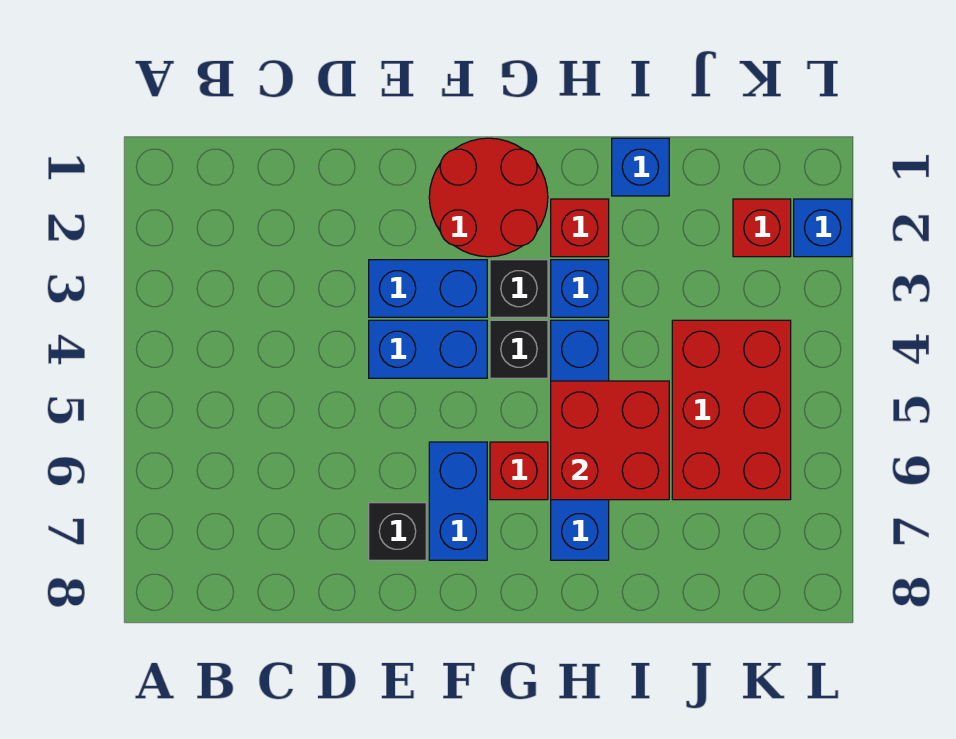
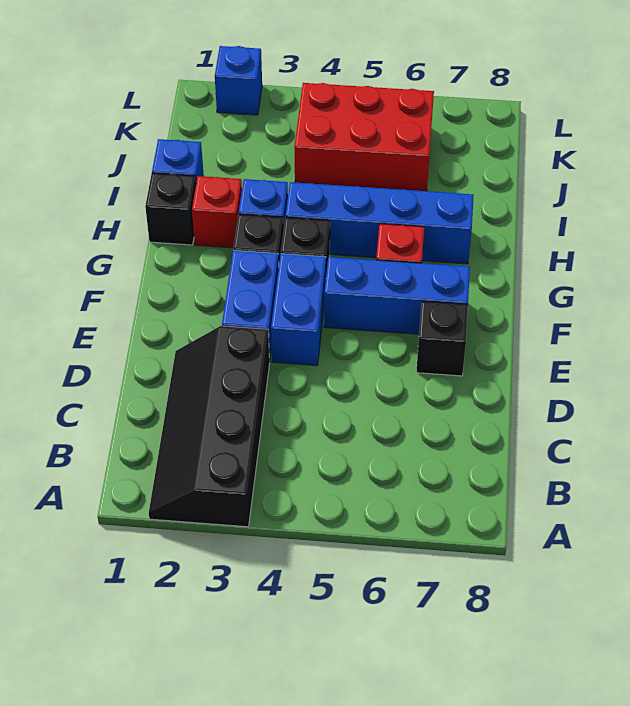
none -> black slope A2:D3 level 1 top 3
red round brick F1:G2 level 1 -> none
blue brick F6:F7 level 1 -> blue brick F5:F7 level 1
none -> black brick H1 level 1
red brick H5:I6 level 2 -> none
red brick K2 level 1 -> none

